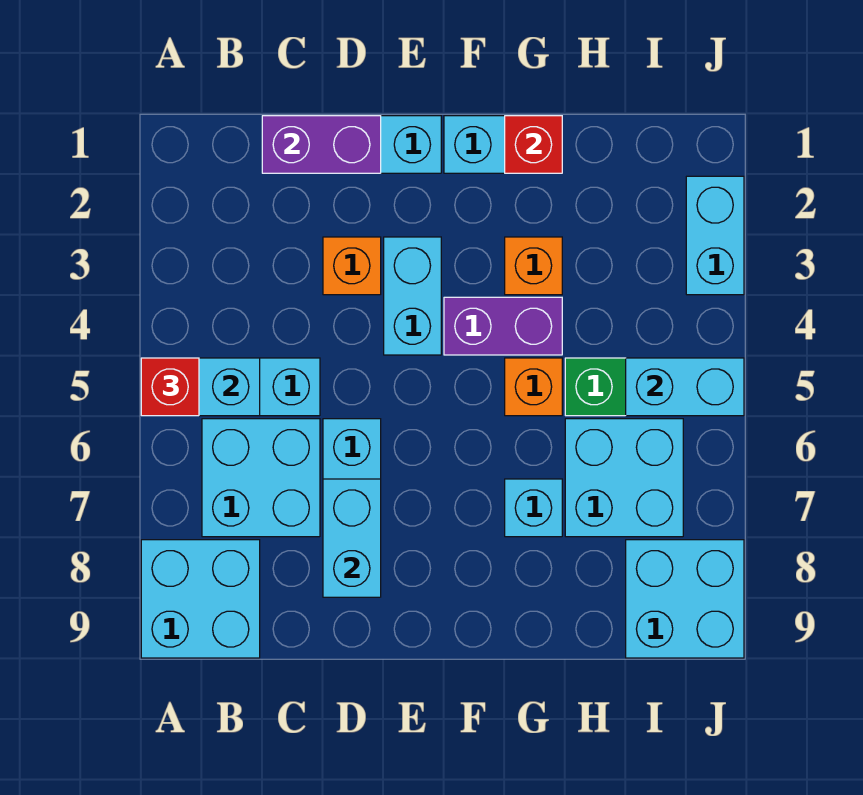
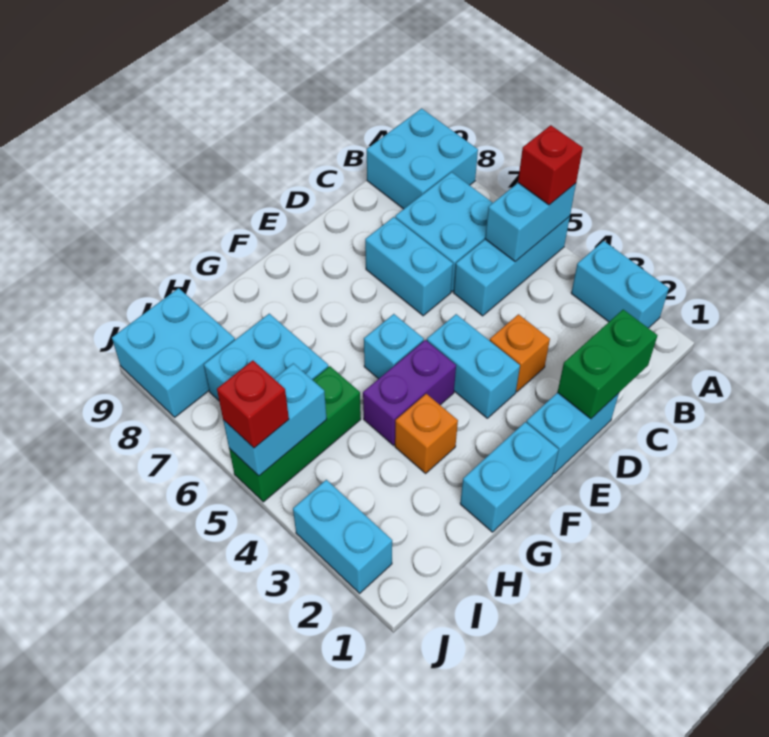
purple brick C1:D1 level 2 -> green brick C1:D1 level 2
cyan brick D7:D8 level 2 -> cyan brick A2:A3 level 1
red brick G1 level 2 -> red brick J5 level 3
orange brick G5 level 1 -> none
cyan brick G7 level 1 -> cyan brick F5 level 1

